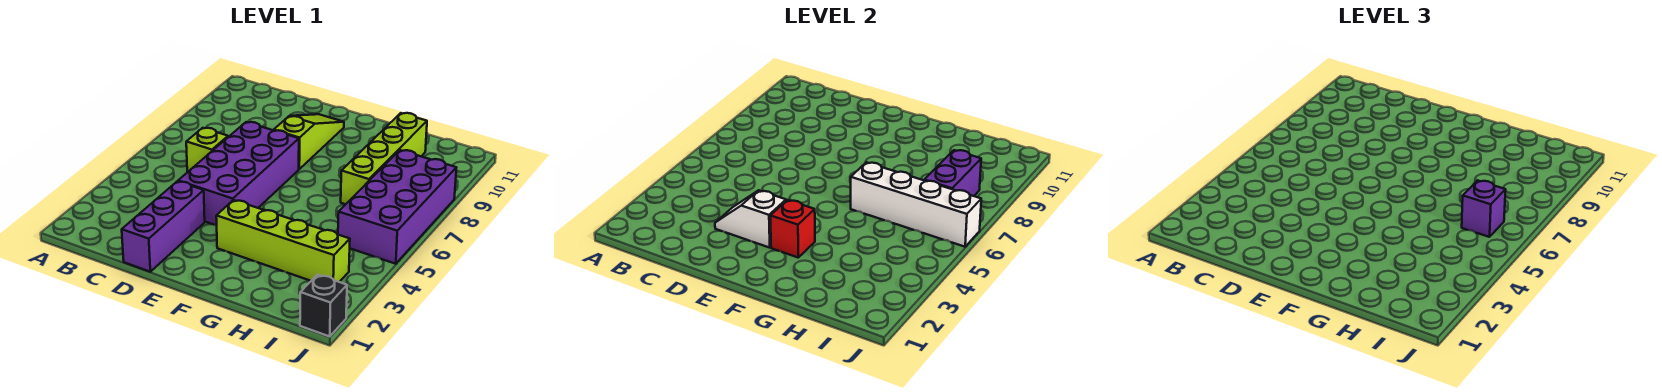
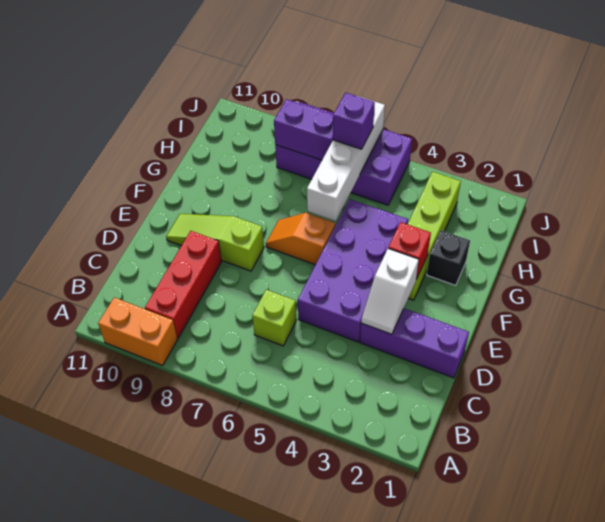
none -> orange brick A9:A10 level 1
none -> red brick B9:D9 level 1
purple brick D4:E7 level 1 -> purple brick D4:G5 level 1
none -> orange slope F6:F7 level 1 top 6
lime brick H7:H10 level 1 -> none
black brick J1 level 1 -> black brick G2 level 1

